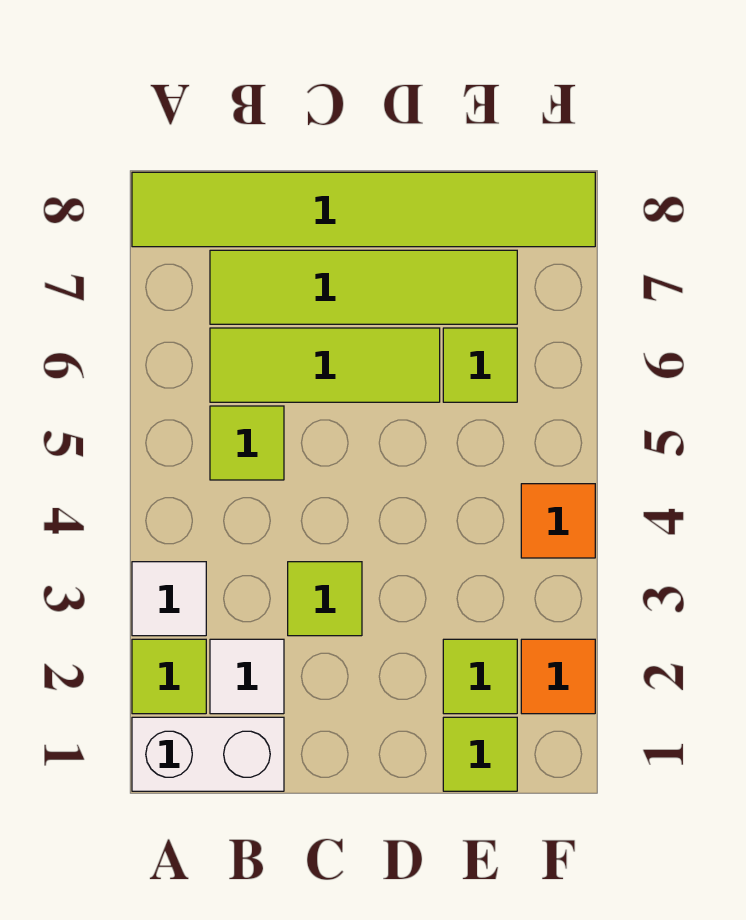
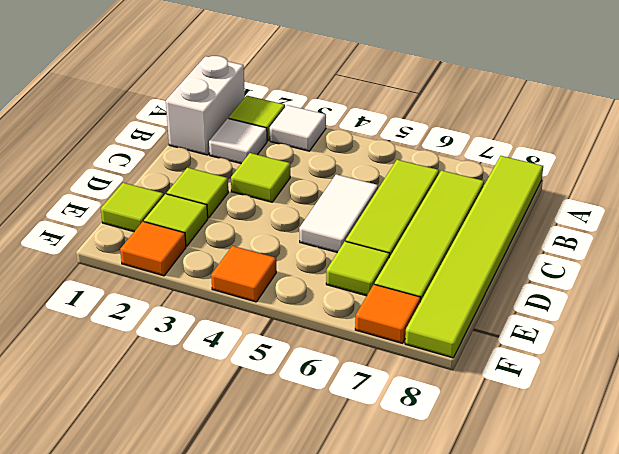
lime tile B5 level 1 -> lime tile D2 level 1
none -> white tile C5:D5 level 1
none -> orange tile F7 level 1

